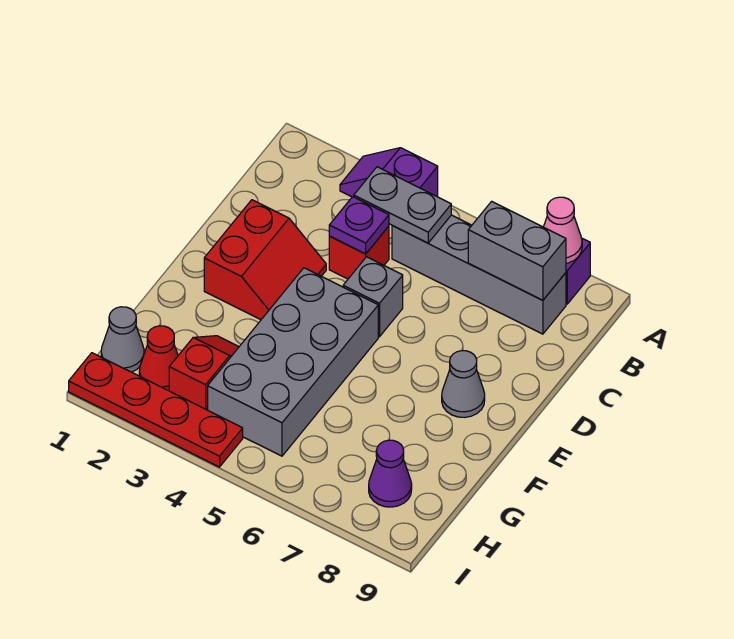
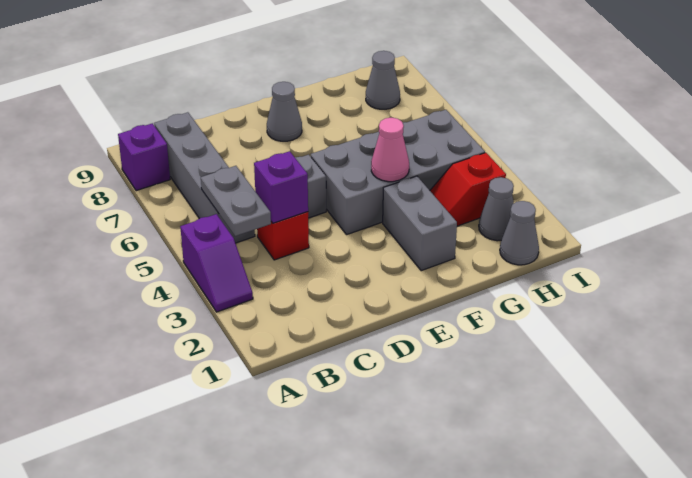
pink cone A8 level 2 -> pink cone F4 level 2
grey brick B7:B8 level 2 -> grey brick F2:F3 level 1
purple plate C4 level 2 -> purple brick C4 level 2
red slope D2:E3 level 1 top 2 -> none
red cone H2 level 1 -> grey cone H2 level 1
purple cone H8 level 1 -> grey cone H8 level 1
red plate I1:I4 level 1 -> none

